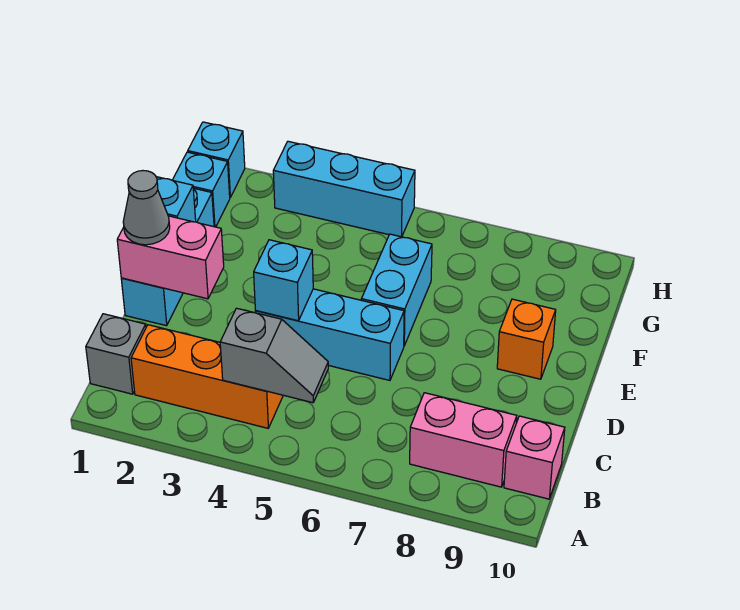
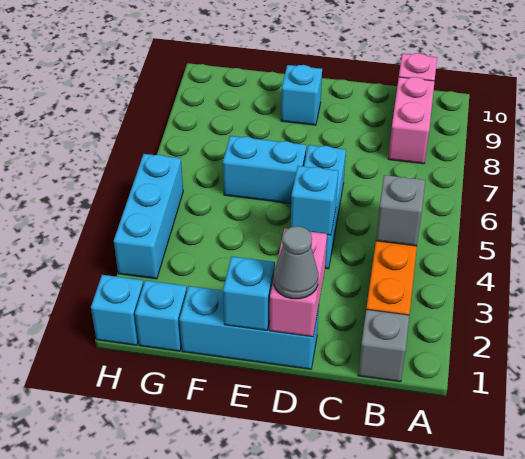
orange brick E9 level 1 -> cyan brick E9 level 1

